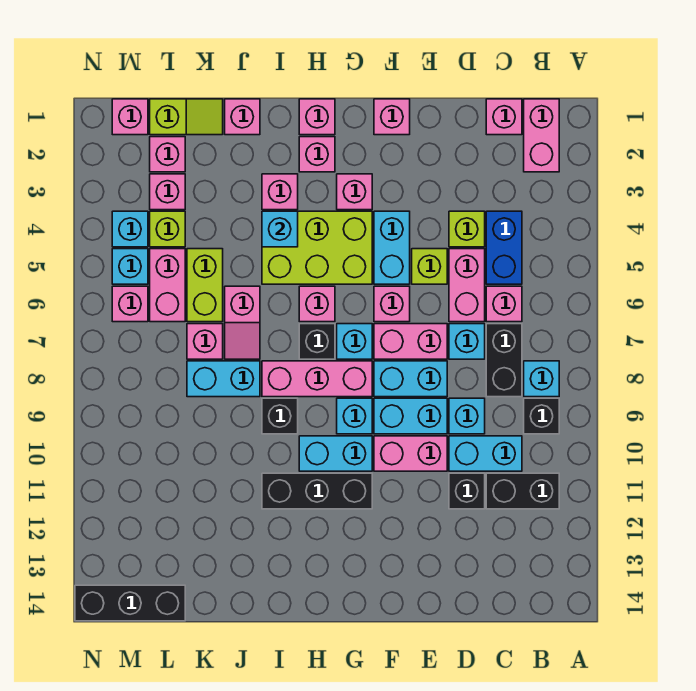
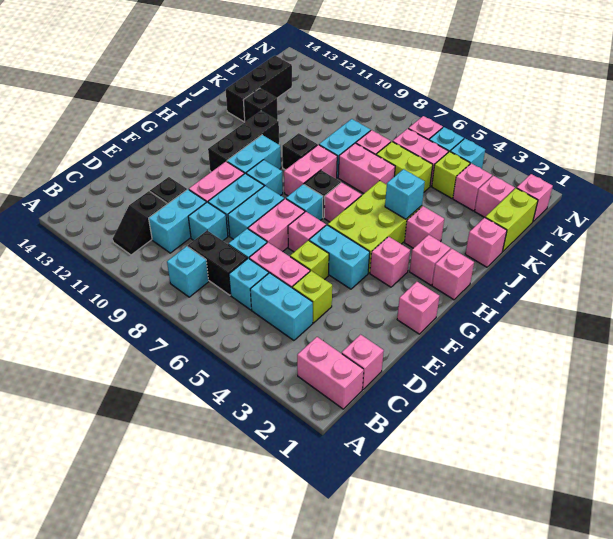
black brick B9 level 1 -> black brick J12 level 1
black brick B11:C11 level 1 -> black slope B11:C11 level 1 top C
blue brick C4:C5 level 1 -> cyan brick C4:C5 level 1
pink brick C6 level 1 -> cyan brick C6 level 1
pink brick G8:I8 level 1 -> pink brick H8:I8 level 1
pink slope J6:J7 level 1 top 6 -> pink brick J6:J7 level 1
lime slope K1:L1 level 1 top L -> lime brick K1:L1 level 1
black brick L14:N14 level 1 -> black brick J13:L13 level 1

